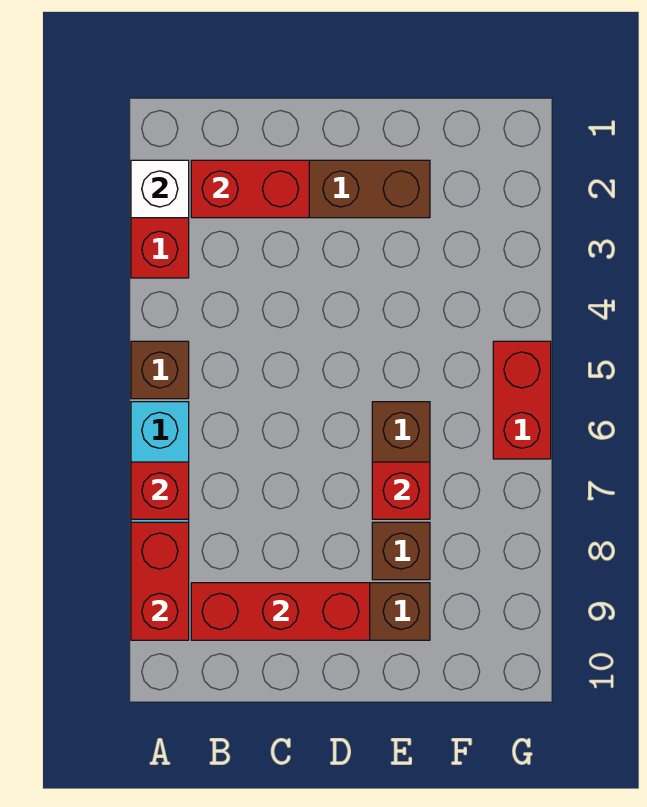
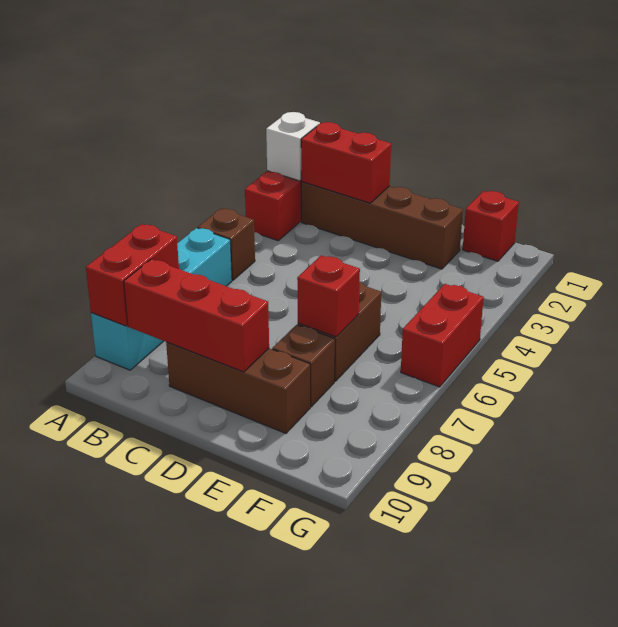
red brick A7 level 2 -> red brick F1 level 1

